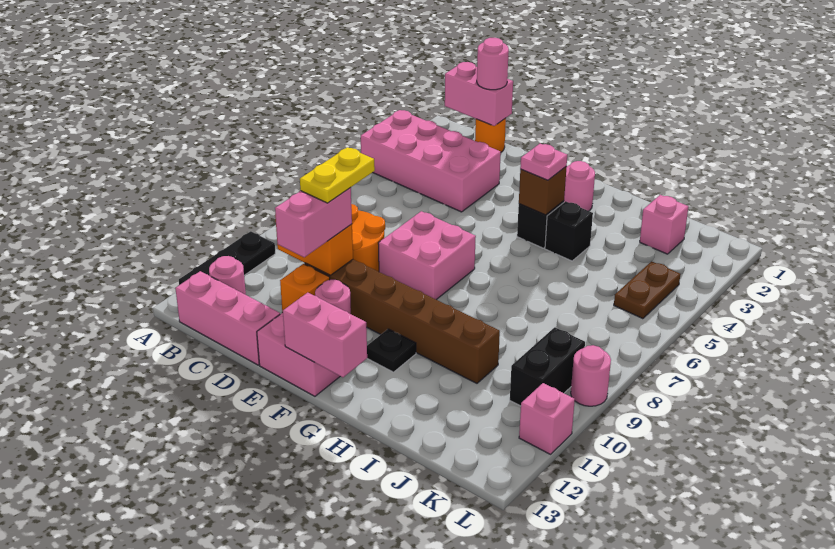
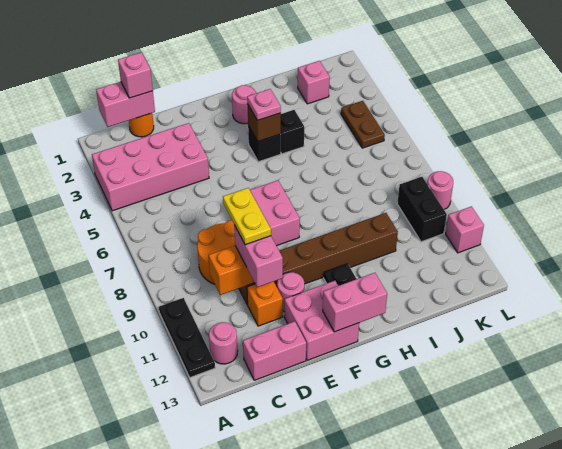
pink brick B13:D13 level 1 -> pink brick C13:D13 level 1
pink round brick C1 level 3 -> pink brick C1 level 3

